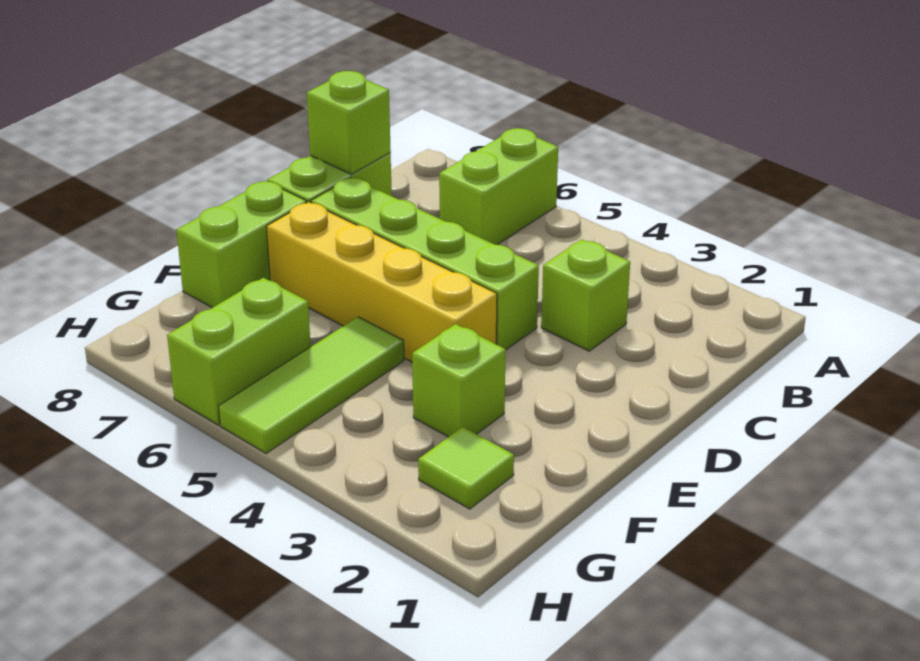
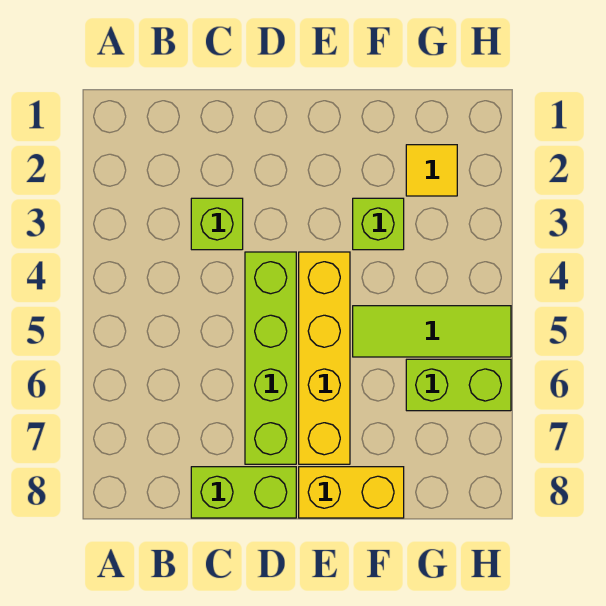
lime brick A6:B6 level 1 -> none
lime brick C8 level 2 -> none
lime brick E8:F8 level 1 -> yellow brick E8:F8 level 1
lime tile G2 level 1 -> yellow tile G2 level 1

